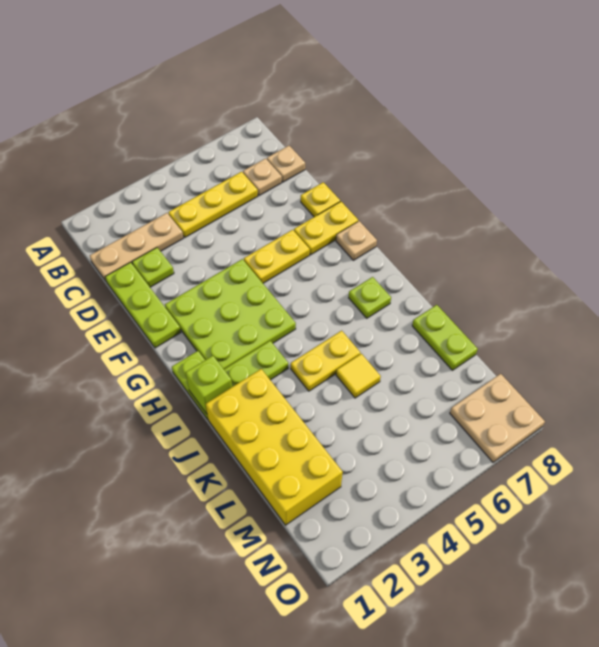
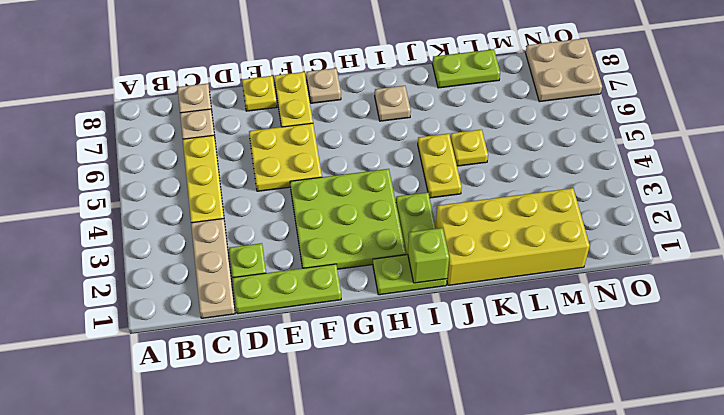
yellow plate F5:F6 level 1 -> yellow plate E5:F6 level 1
lime plate I7 level 1 -> tan plate I7 level 1
yellow tile K5 level 1 -> yellow plate K5 level 1

